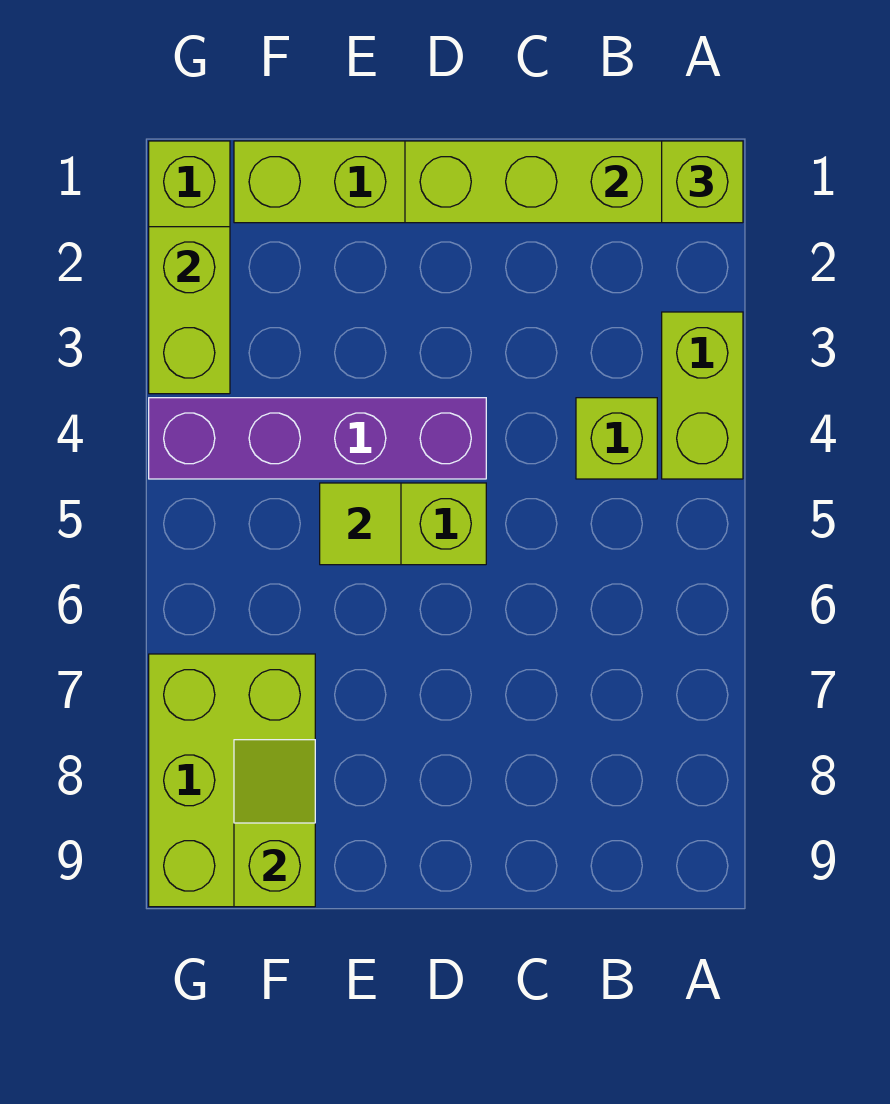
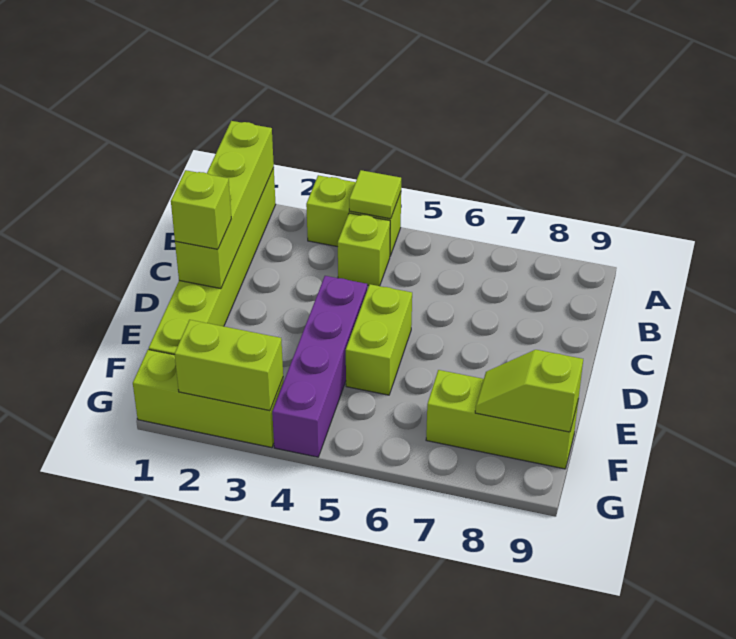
lime brick A1 level 3 -> lime brick D1 level 3
lime tile E5 level 2 -> lime tile A4 level 2
lime brick F7:G9 level 1 -> lime brick F7:F9 level 1

